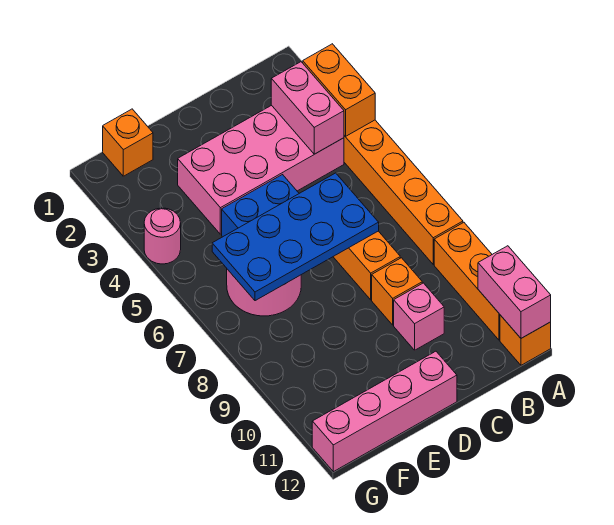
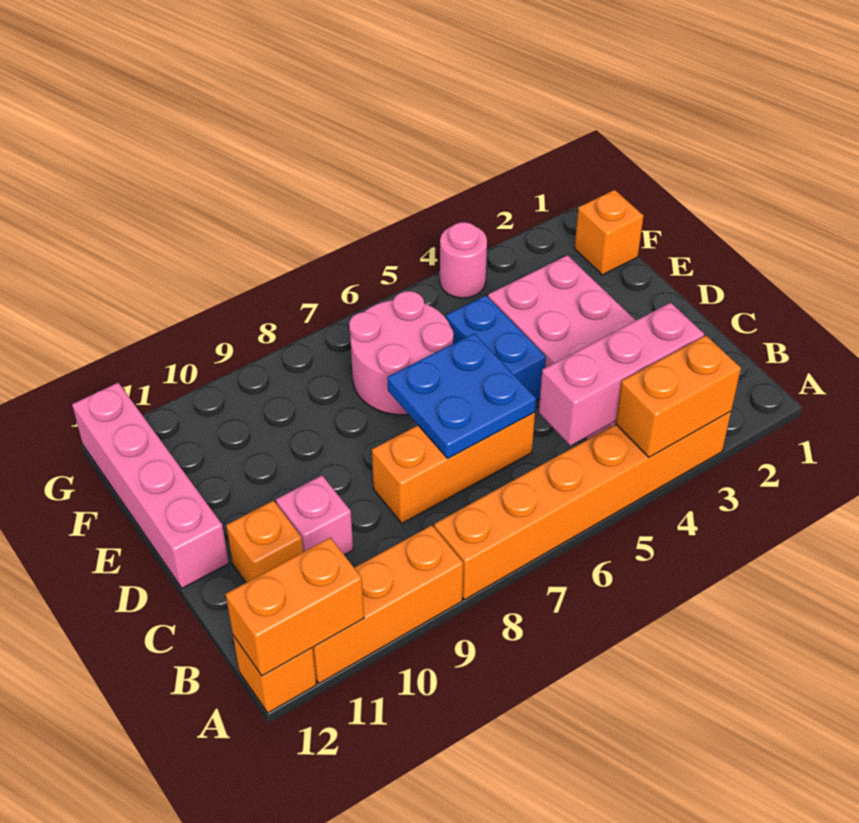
pink brick A11:A12 level 2 -> orange brick A11:A12 level 2
pink brick B3:B4 level 2 -> pink brick B3:B5 level 2
blue plate C6:F7 level 2 -> blue plate C6:D7 level 2
orange brick C9 level 1 -> orange brick C11 level 1

